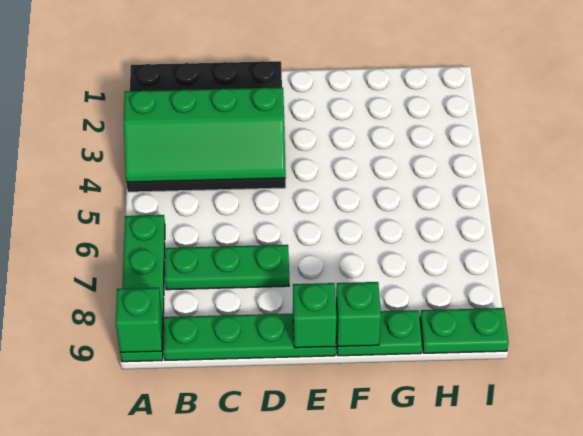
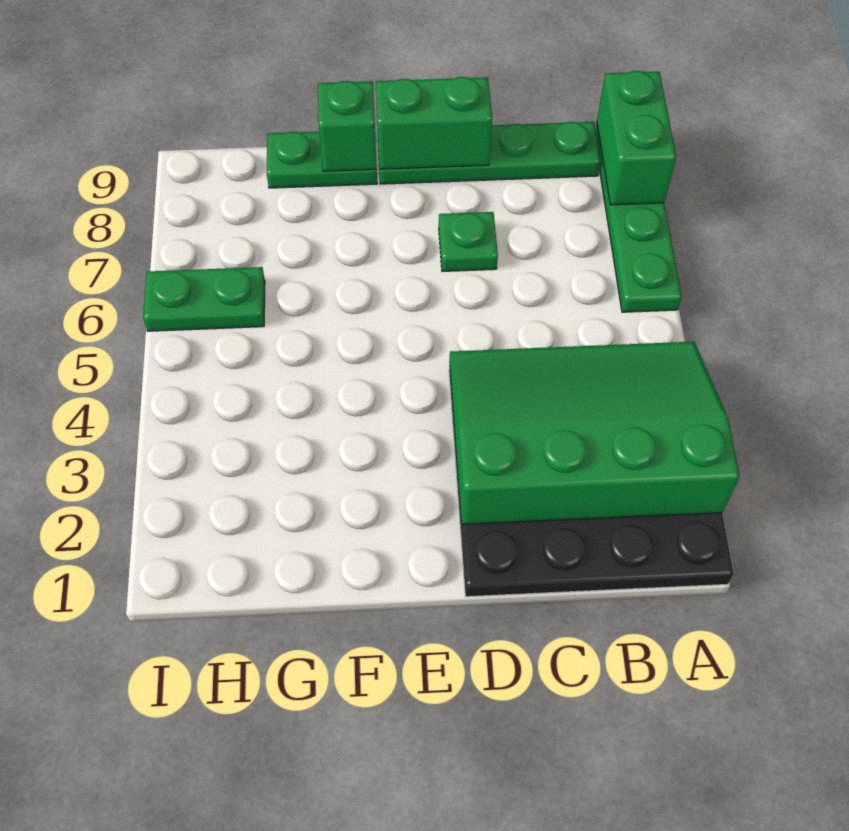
green slope A3:D4 level 2 top 3 -> green slope A2:D4 level 2 top 2
green brick A9 level 2 -> green brick A8:A9 level 2
green plate B7:D7 level 1 -> green plate D7 level 1
green brick E9 level 2 -> green brick D9:E9 level 2
green plate H9:I9 level 1 -> green plate H6:I6 level 1

